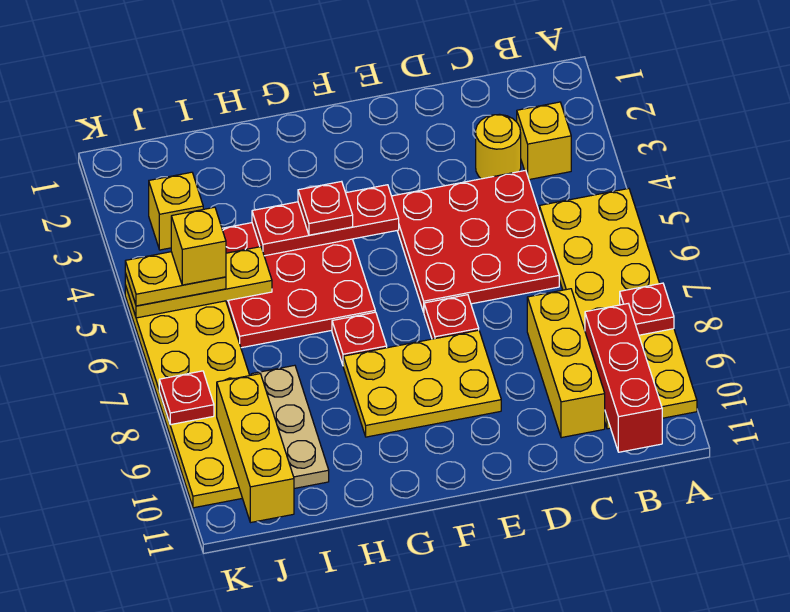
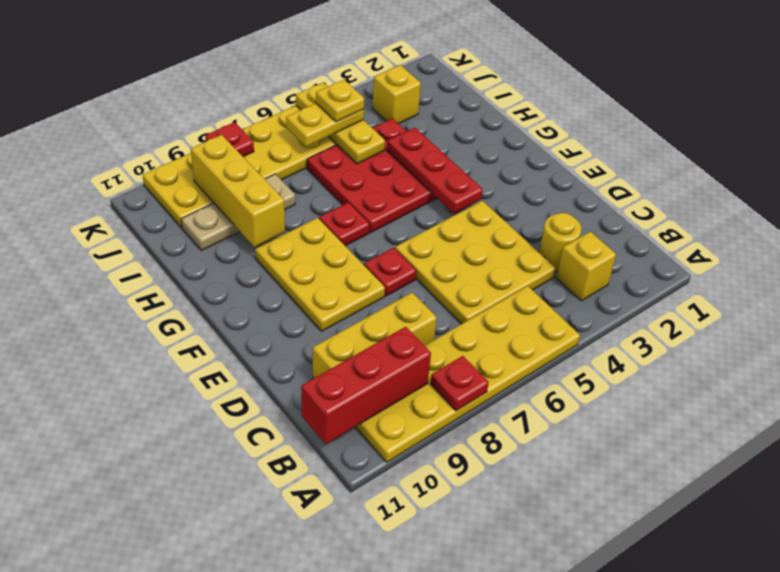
red plate C4:E6 level 1 -> yellow plate C4:E6 level 1
red plate G4 level 3 -> none
yellow plate J5:K5 level 3 -> yellow plate J5:J6 level 3
yellow brick J5 level 4 -> yellow plate J5 level 4
yellow brick J9:J11 level 2 -> yellow brick H9:J9 level 2

